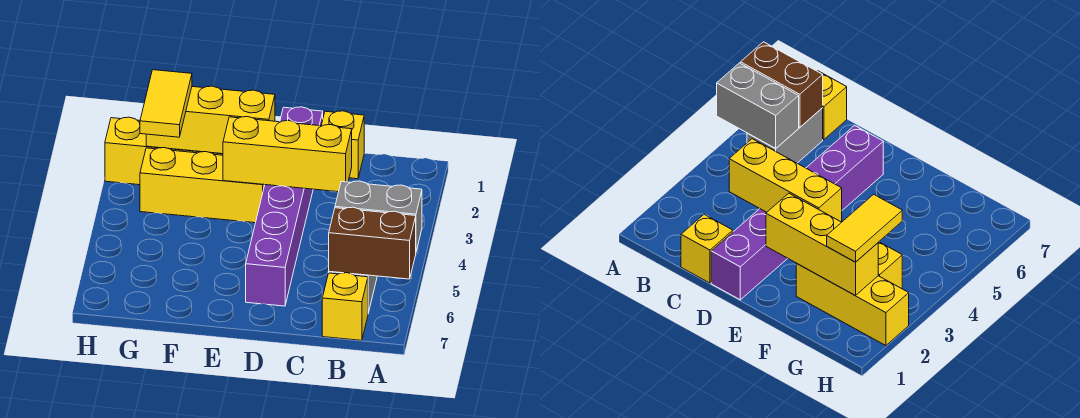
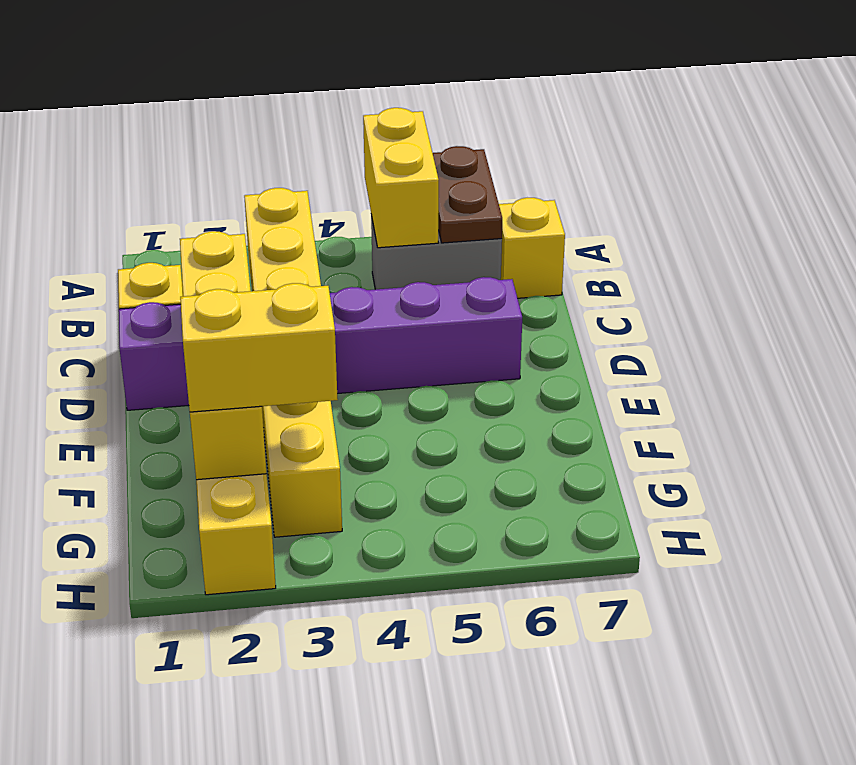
grey brick A5:B5 level 2 -> yellow brick A5:B5 level 2
brown brick A6:B6 level 2 -> brown plate A6:B6 level 2
yellow brick E2:G2 level 2 -> yellow brick D2:G2 level 2
yellow tile G2:G3 level 3 -> yellow brick G2:G3 level 3

